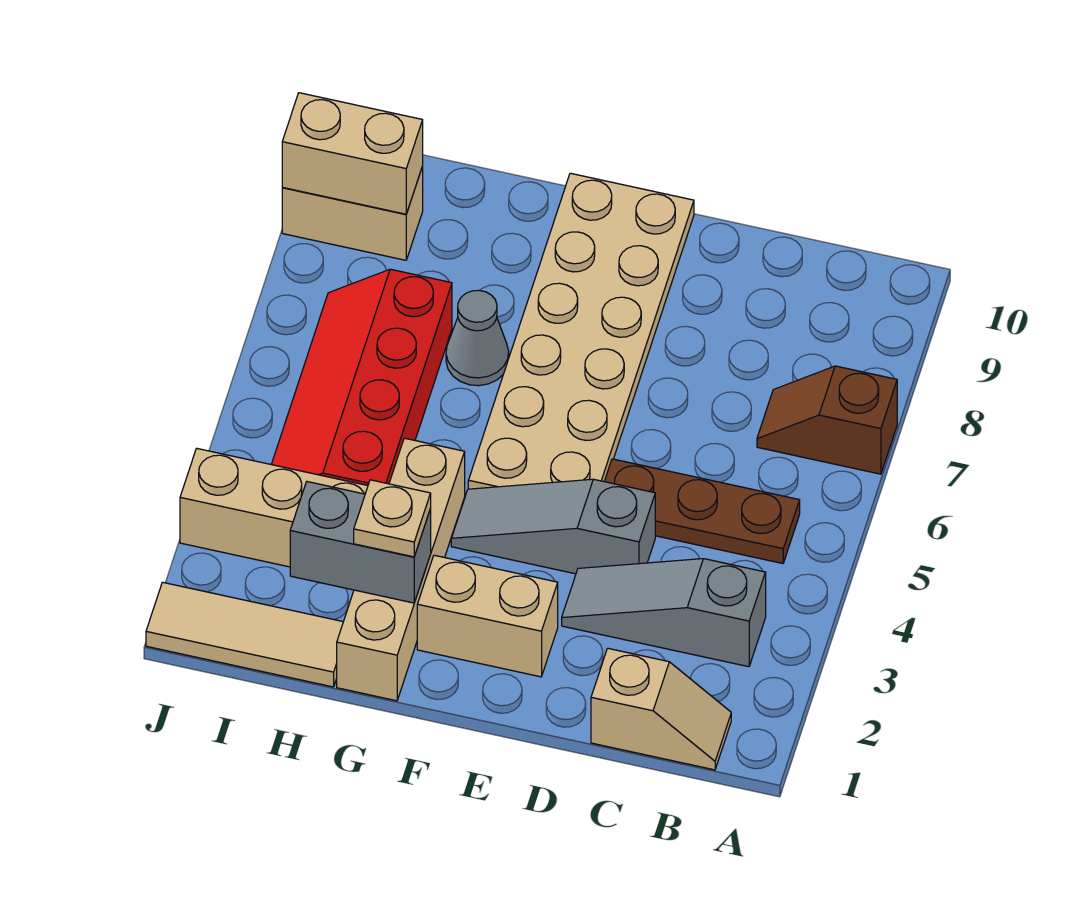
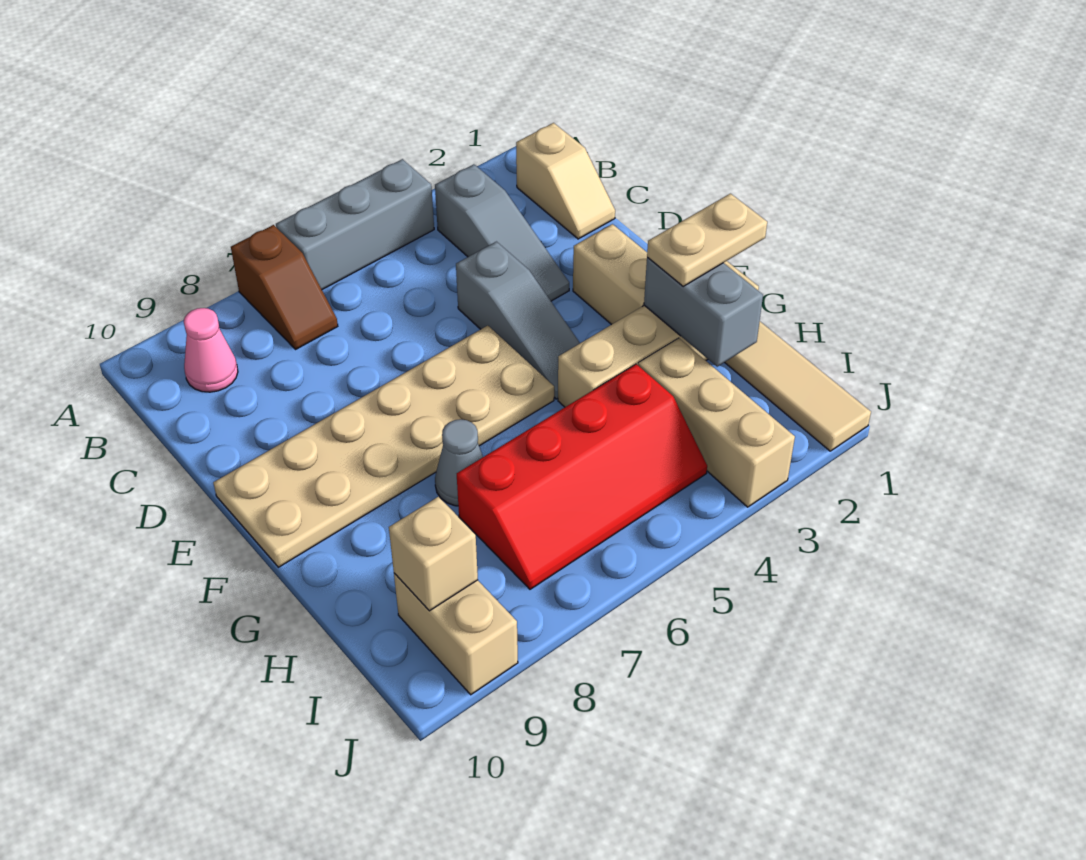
none -> grey brick A4:A6 level 1
tan slope B1:C1 level 1 top C -> tan slope B1:C1 level 1 top B
brown plate B5:D5 level 1 -> none
none -> pink cone B9 level 1
tan plate G2 level 3 -> tan plate G1:G2 level 3
tan brick I9:J9 level 2 -> tan brick I9 level 2

